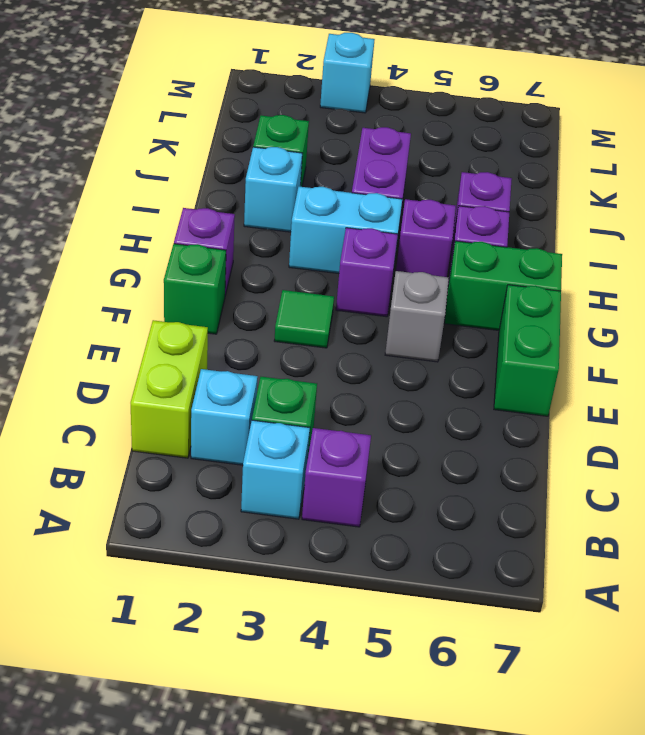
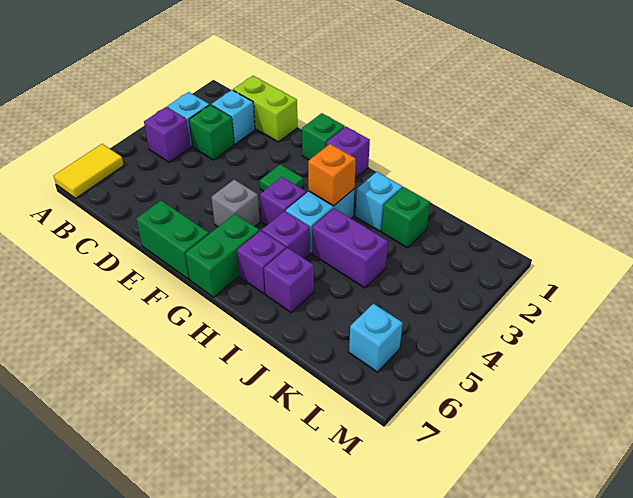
none -> yellow tile A6:A7 level 1
none -> orange brick H3 level 2
cyan brick M3 level 1 -> cyan brick L6 level 1

